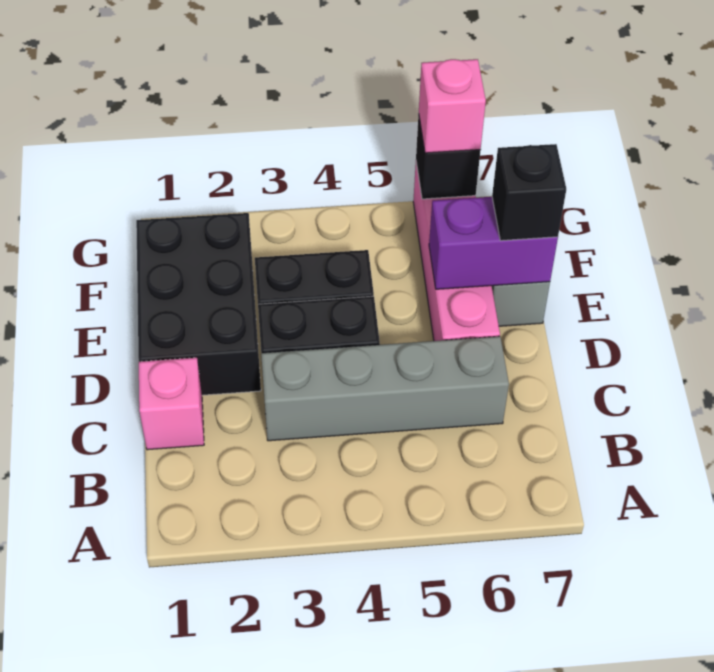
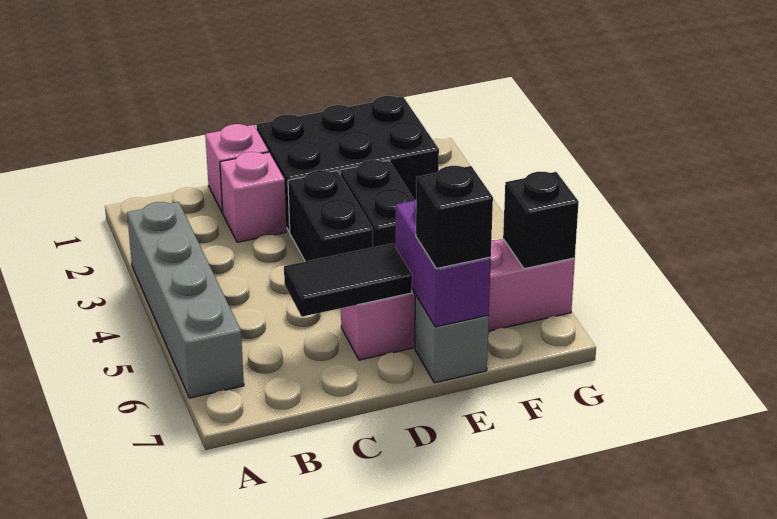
grey brick C3:C6 level 1 -> grey brick A3:A6 level 1
none -> black tile C6:D6 level 2
pink brick G6 level 3 -> pink brick C2 level 1

